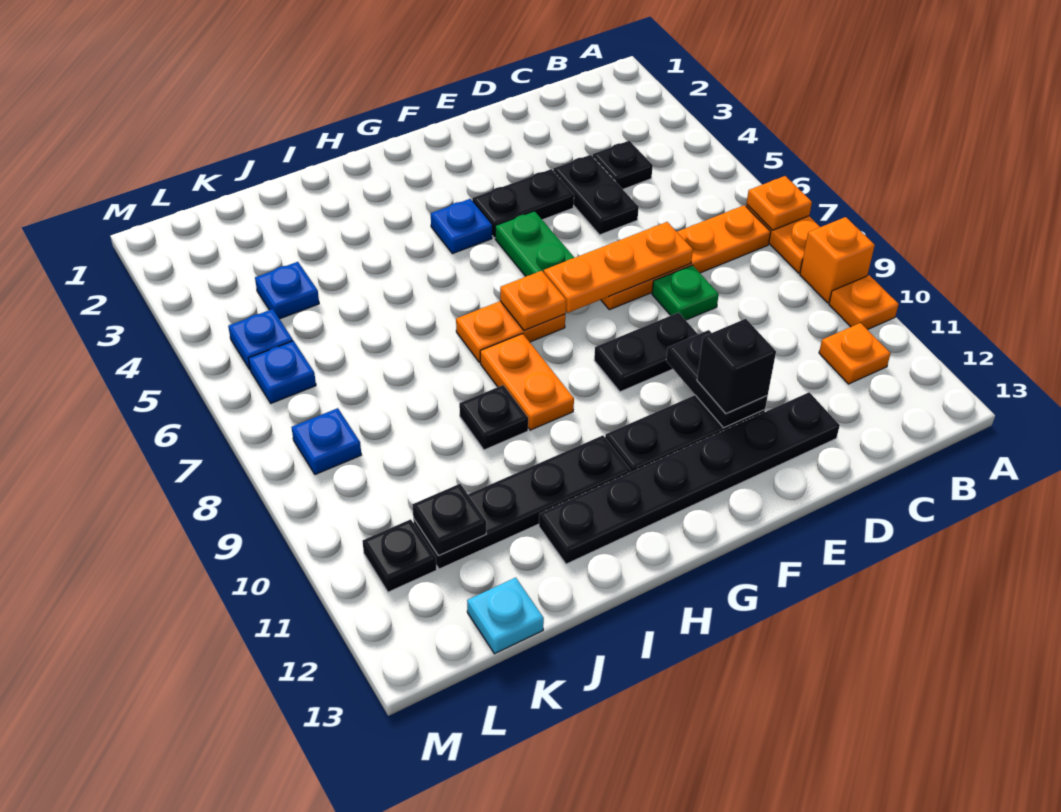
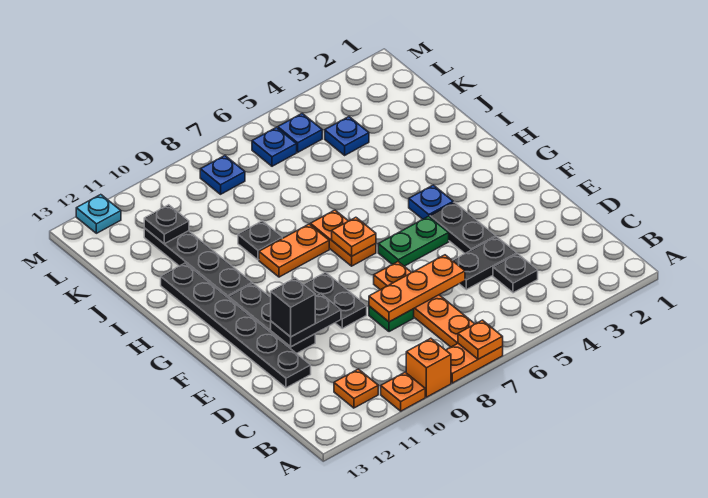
orange plate D7:F7 level 2 -> orange plate D6:D8 level 2
cyan plate K13 level 1 -> cyan plate M12 level 1
black plate L11 level 1 -> none

